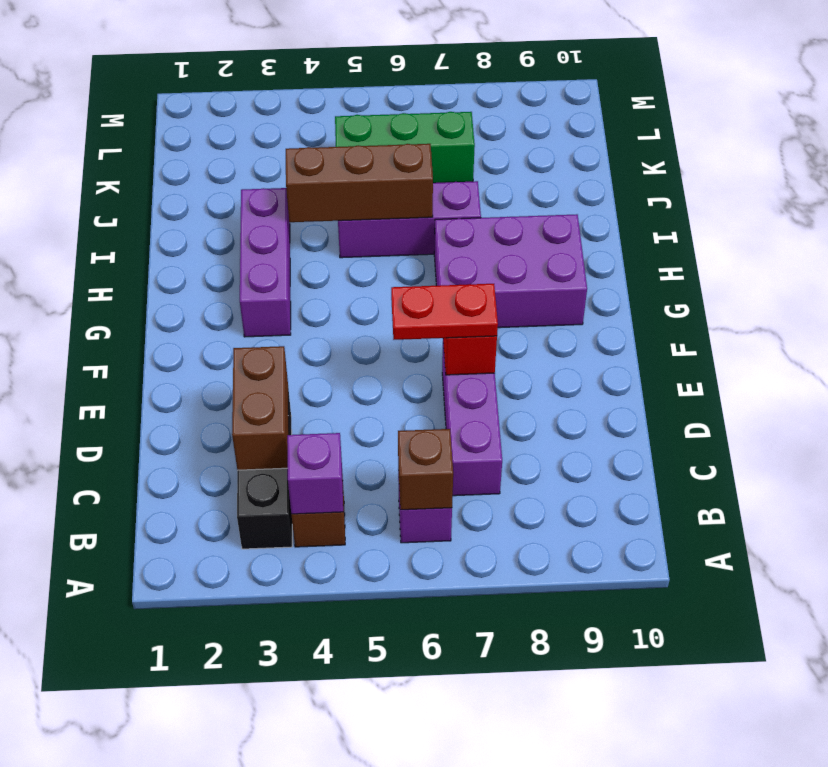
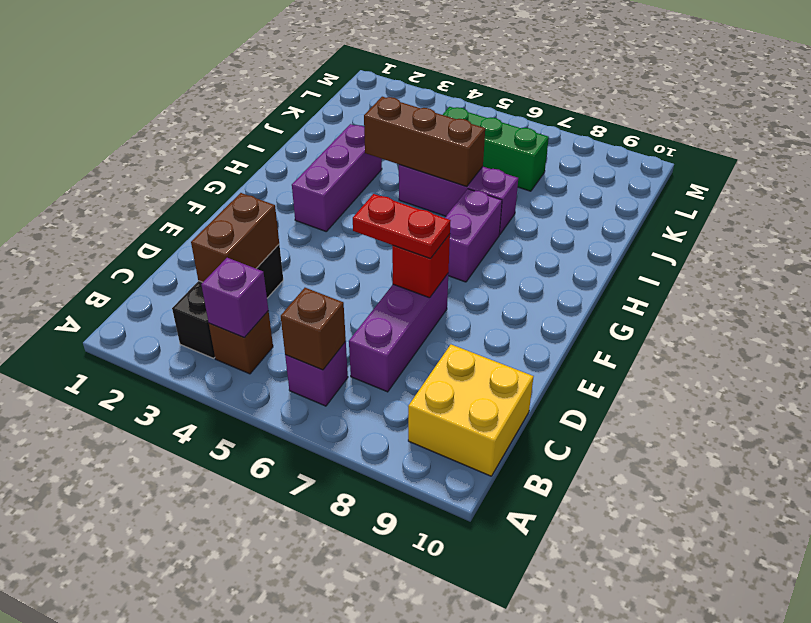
none -> yellow brick B9:C10 level 1
purple brick G7:H9 level 1 -> purple brick G7:H7 level 1

